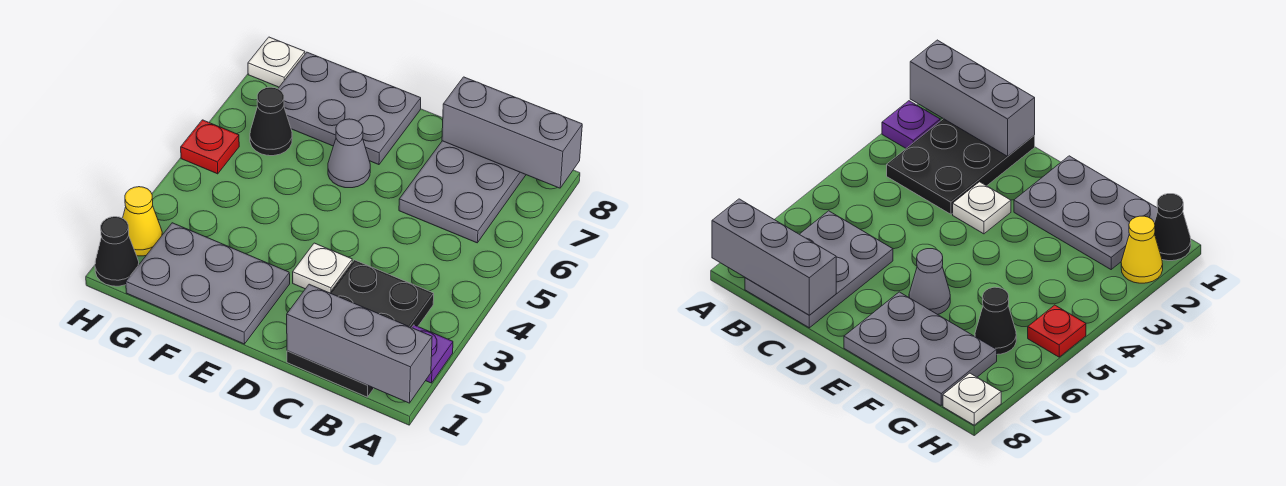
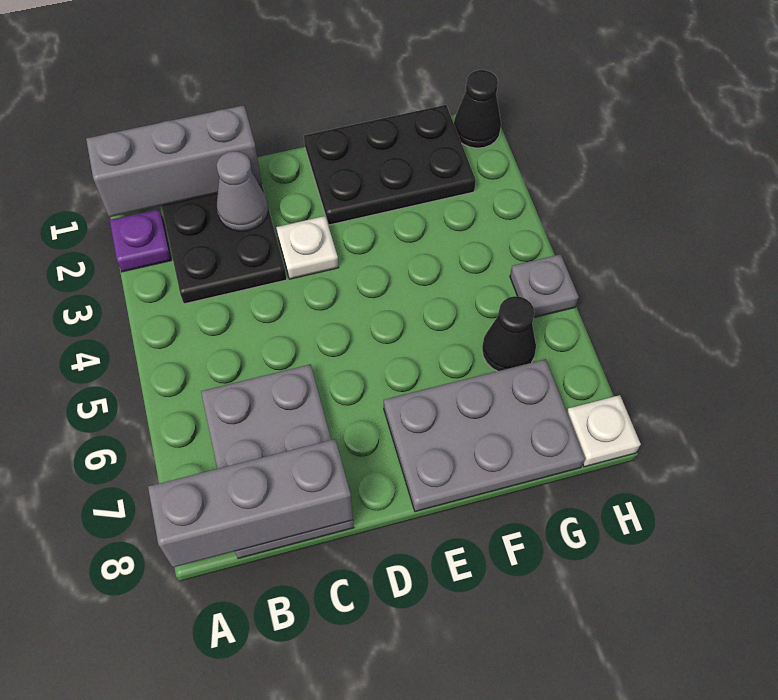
grey plate E1:G2 level 1 -> black plate E1:G2 level 1
grey cone E6 level 1 -> grey cone C2 level 2
yellow cone H2 level 1 -> none
red plate H5 level 1 -> grey plate H5 level 1

